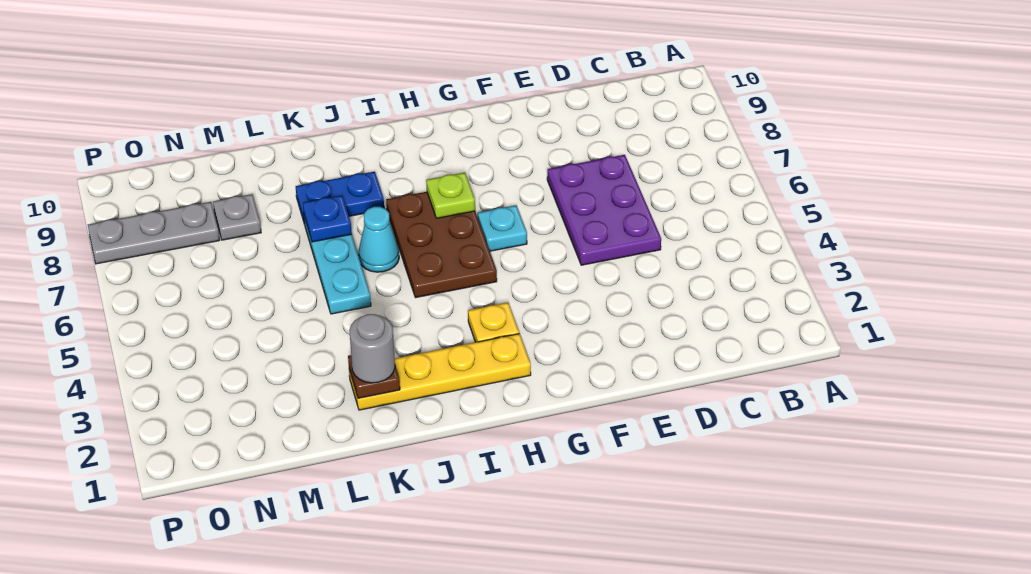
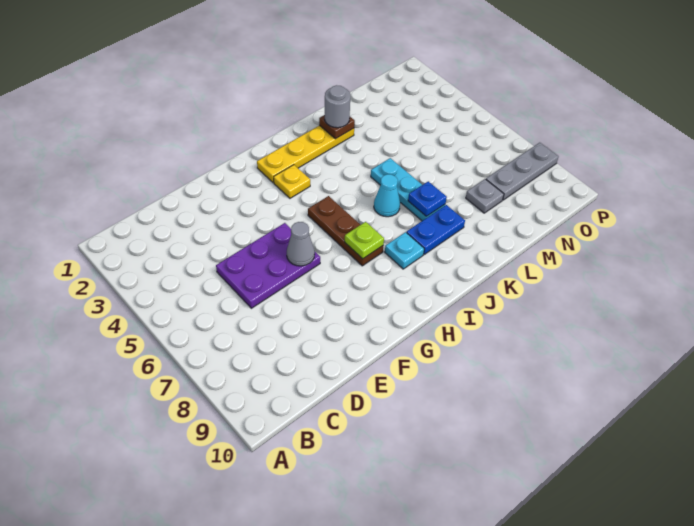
purple plate D5:E7 level 1 -> purple plate D5:F6 level 1
none -> grey cone F6 level 2
cyan plate G6 level 1 -> cyan plate I8 level 1
brown plate H5:I7 level 1 -> brown plate H5:H7 level 1

